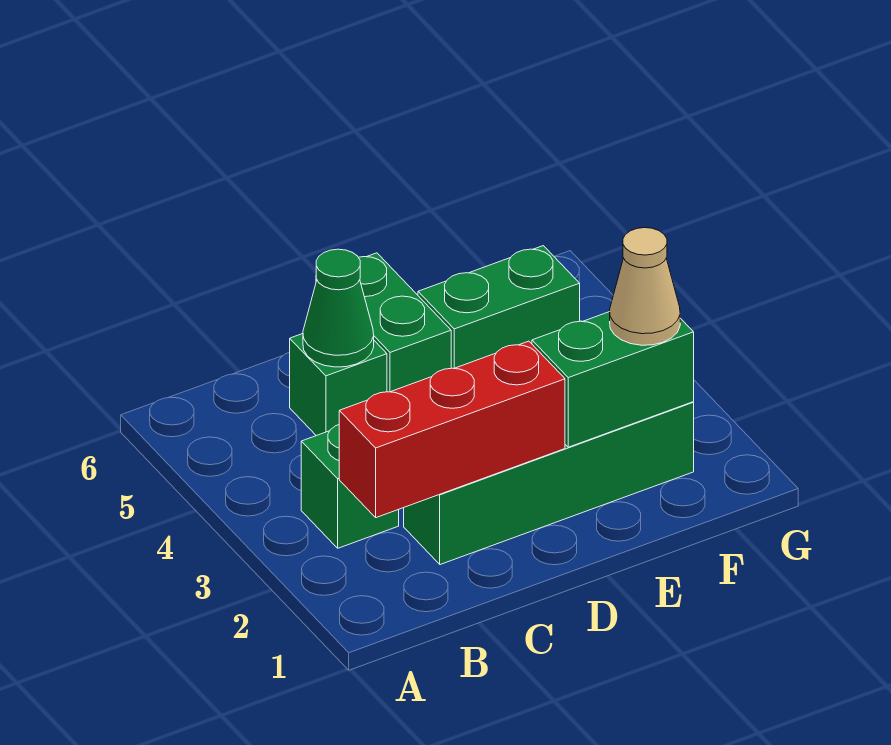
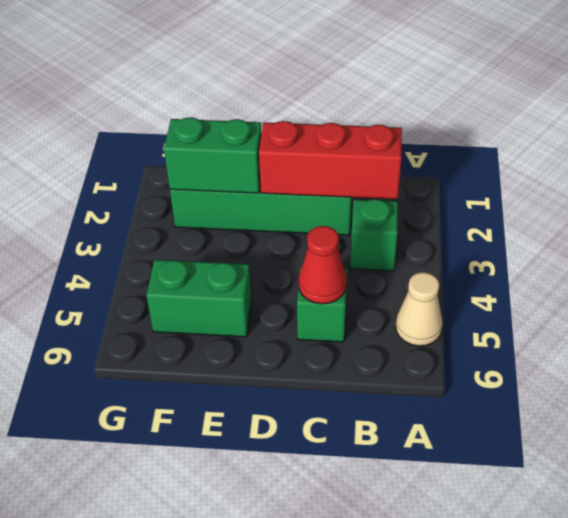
green cone C5 level 2 -> red cone C5 level 2
green brick D5:D6 level 1 -> none
tan cone F2 level 3 -> tan cone A5 level 1

